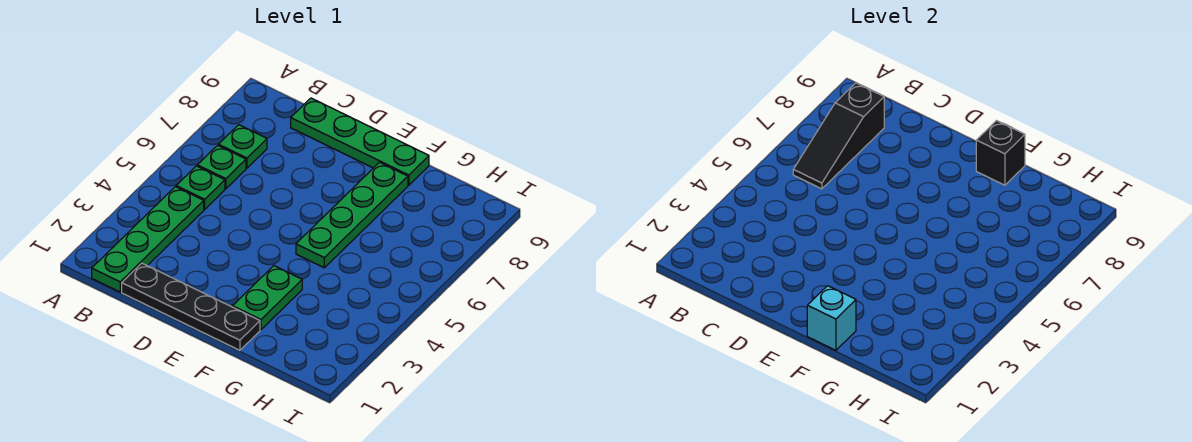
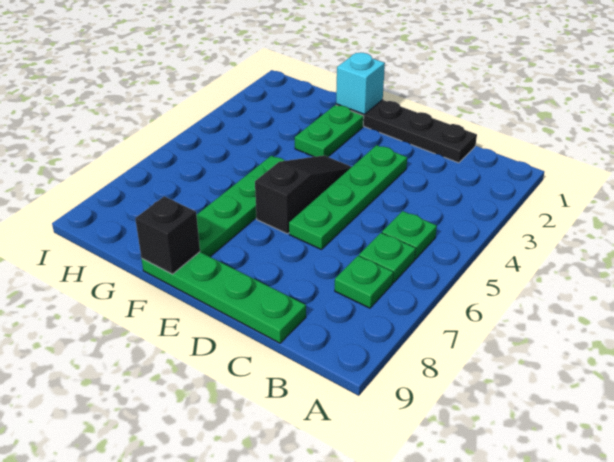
green plate B1:B4 level 1 -> green plate D3:D6 level 1
black slope B6:B8 level 2 top 8 -> black slope E4:E6 level 1 top 6

